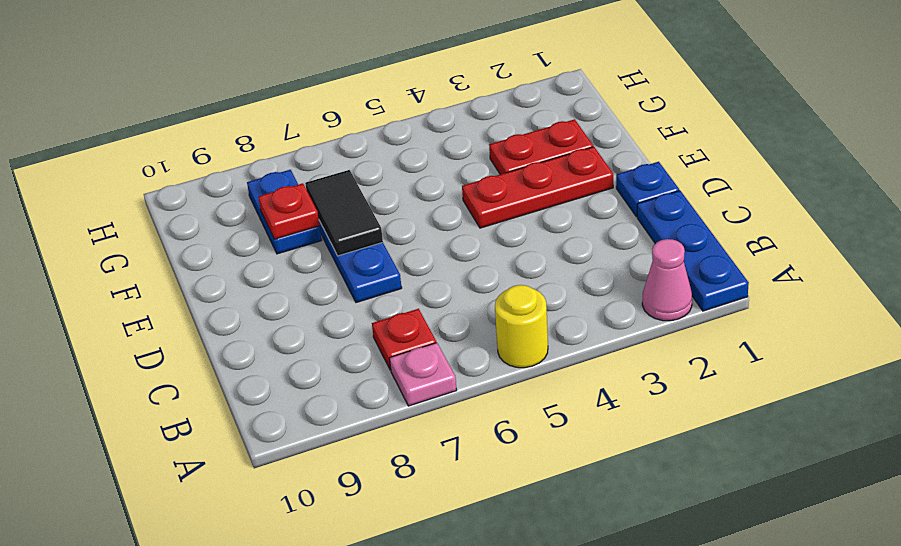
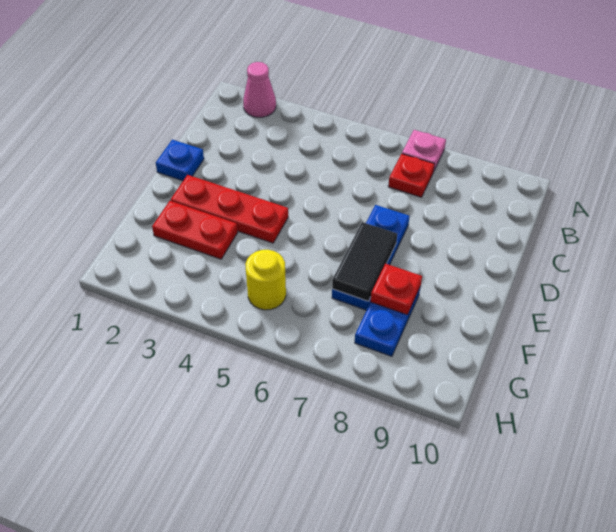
blue plate A1:C1 level 1 -> none
yellow round brick A5 level 1 -> yellow round brick G5 level 1

